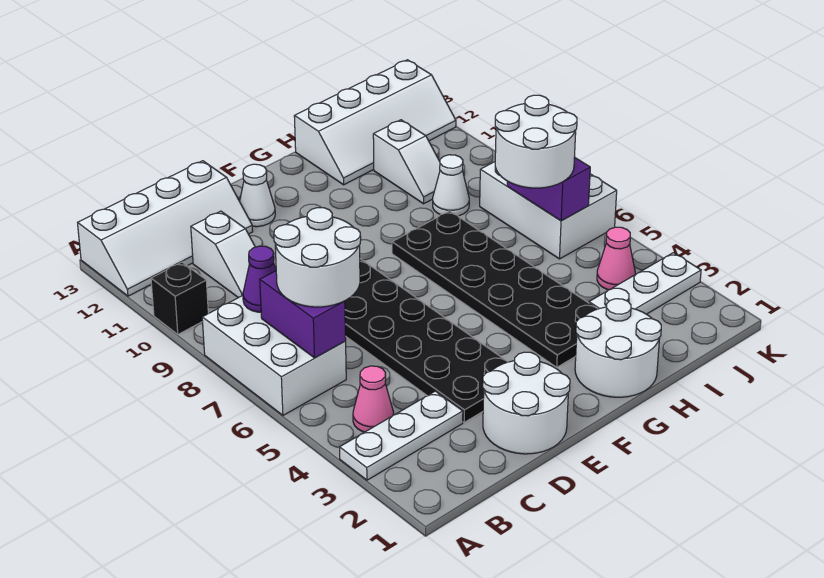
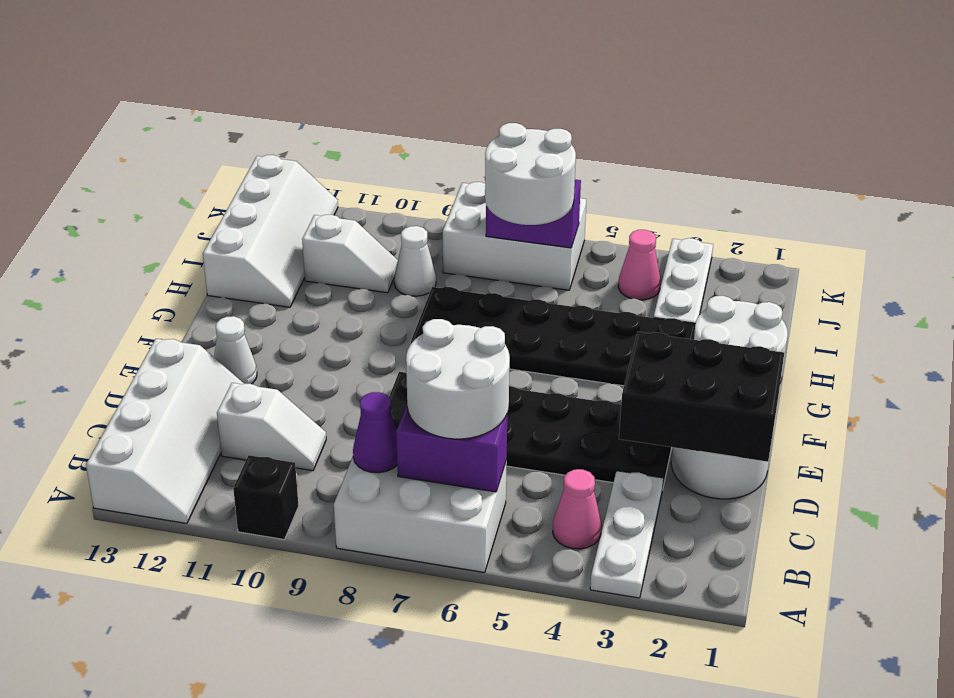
none -> black brick D1:E3 level 2

